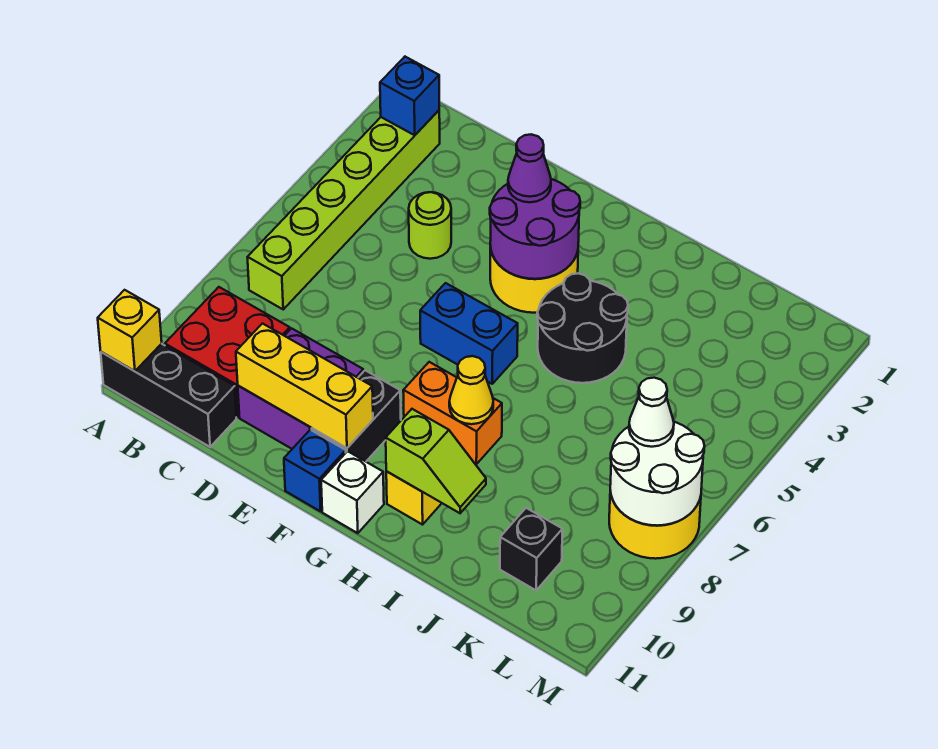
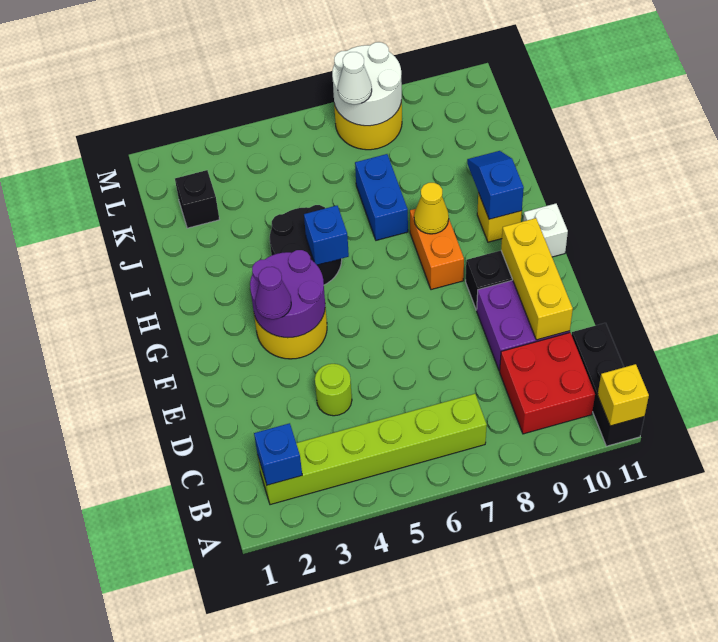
blue brick F6:G6 level 1 -> blue brick I7:J7 level 1
blue brick F11 level 1 -> blue brick H5 level 2
lime slope H10:I10 level 2 top H -> blue slope H10:I10 level 2 top H
black brick K10 level 1 -> black brick K2 level 1

